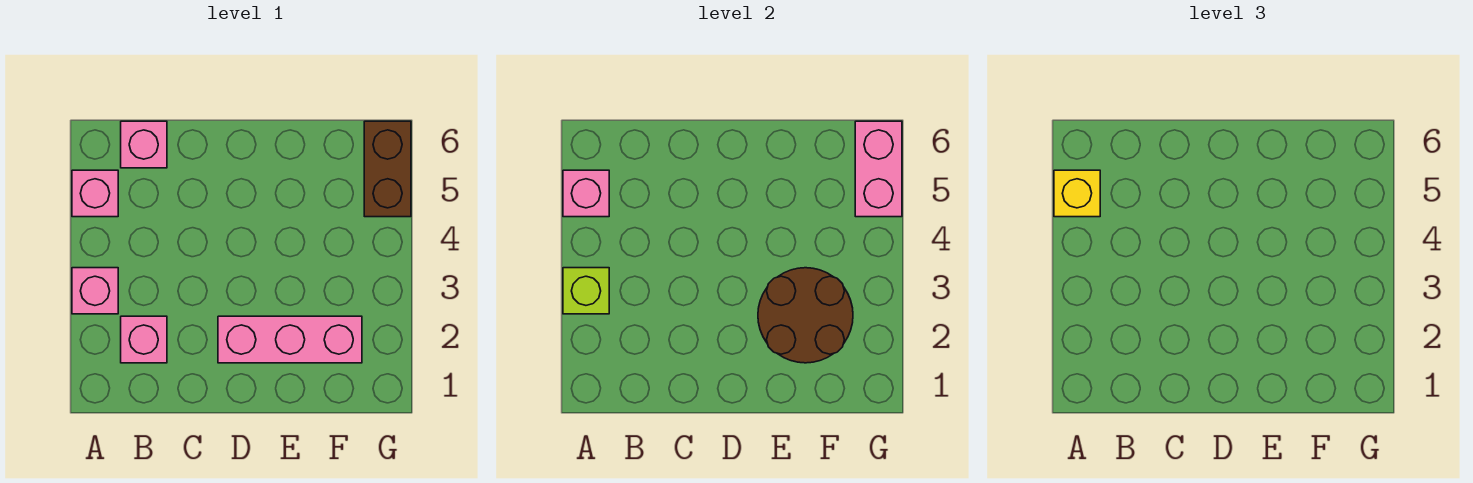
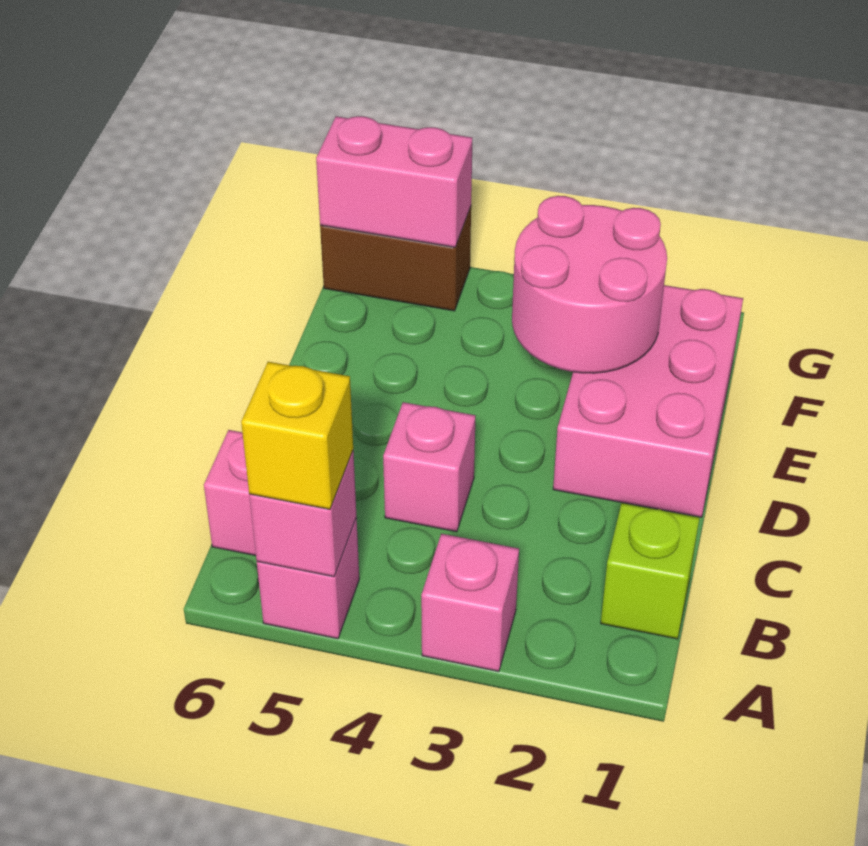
lime brick A3 level 2 -> lime brick B1 level 1
pink brick B2 level 1 -> pink brick C4 level 1
pink brick D2:F2 level 1 -> pink brick D1:F2 level 1
brown round brick E2:F3 level 2 -> pink round brick E2:F3 level 2

